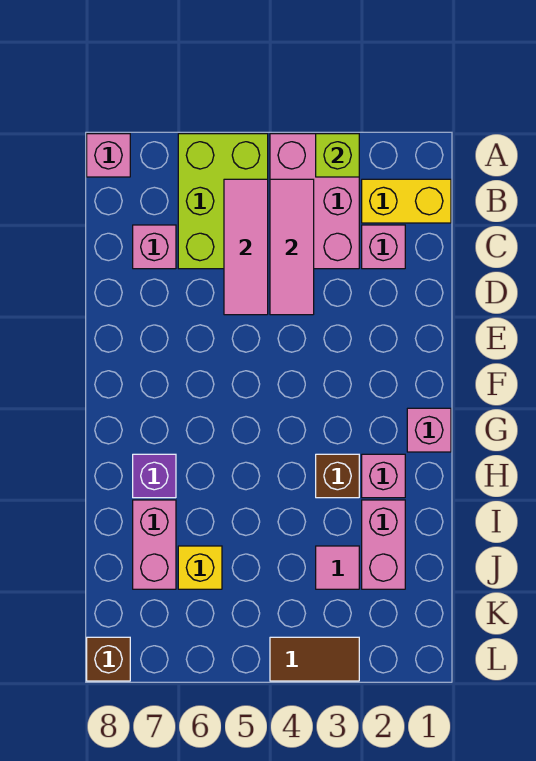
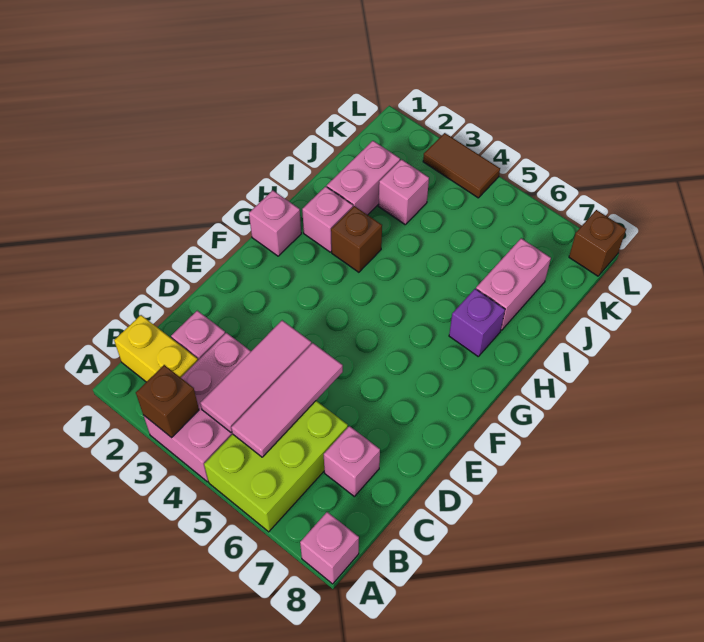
lime brick A3 level 2 -> brown brick A3 level 2
pink tile J3 level 1 -> pink brick J3 level 1
yellow brick J6 level 1 -> none

